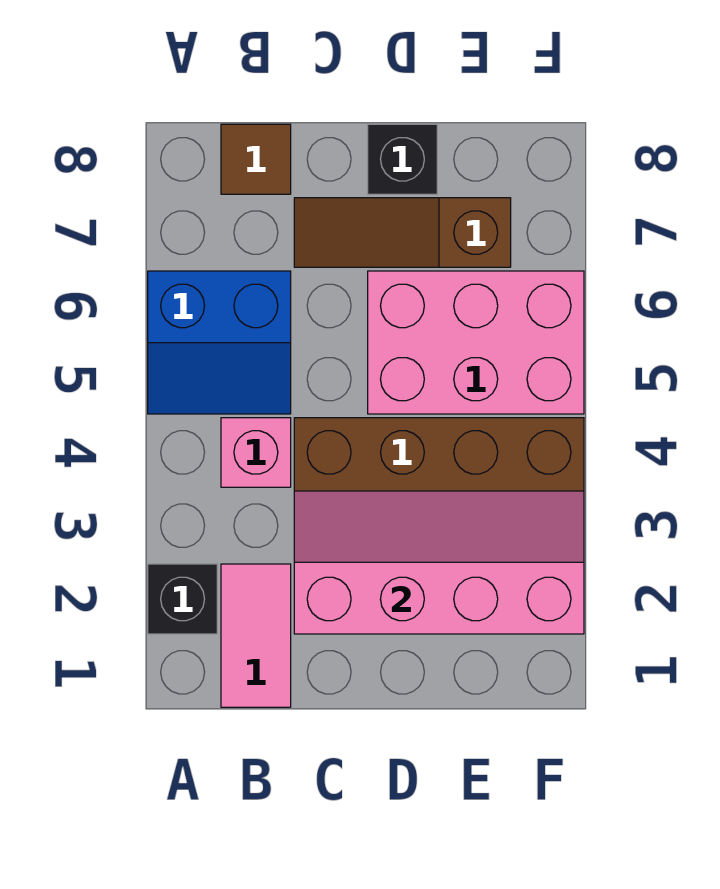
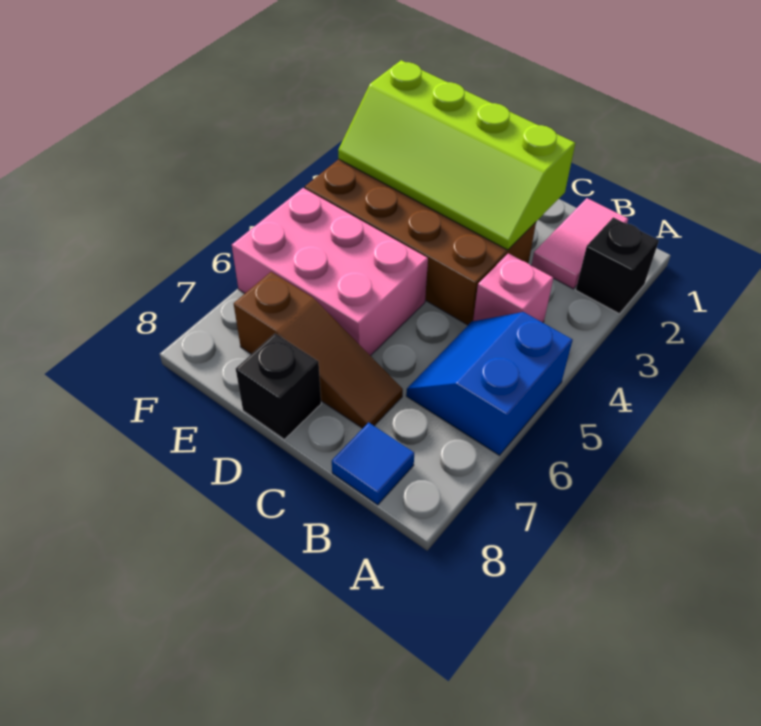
blue slope A5:B6 level 1 top 6 -> blue slope A5:B6 level 1 top A
brown tile B8 level 1 -> blue tile B8 level 1
pink slope C2:F3 level 2 top 2 -> lime slope C2:F3 level 2 top 2

